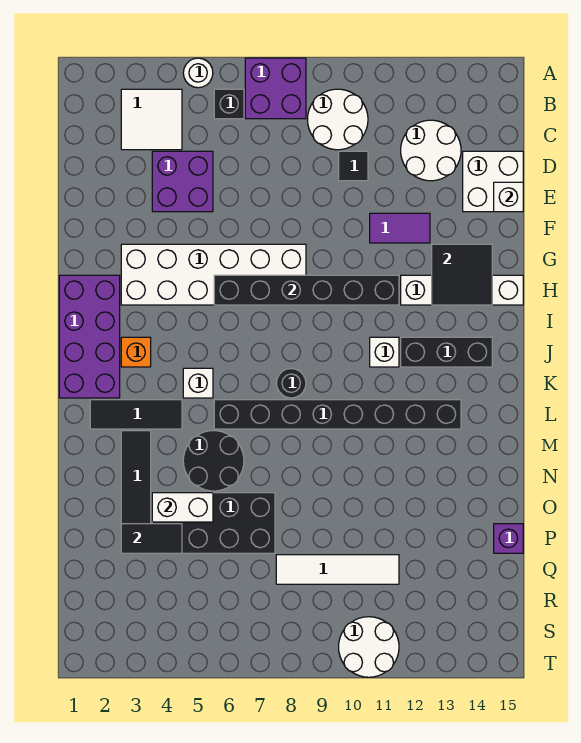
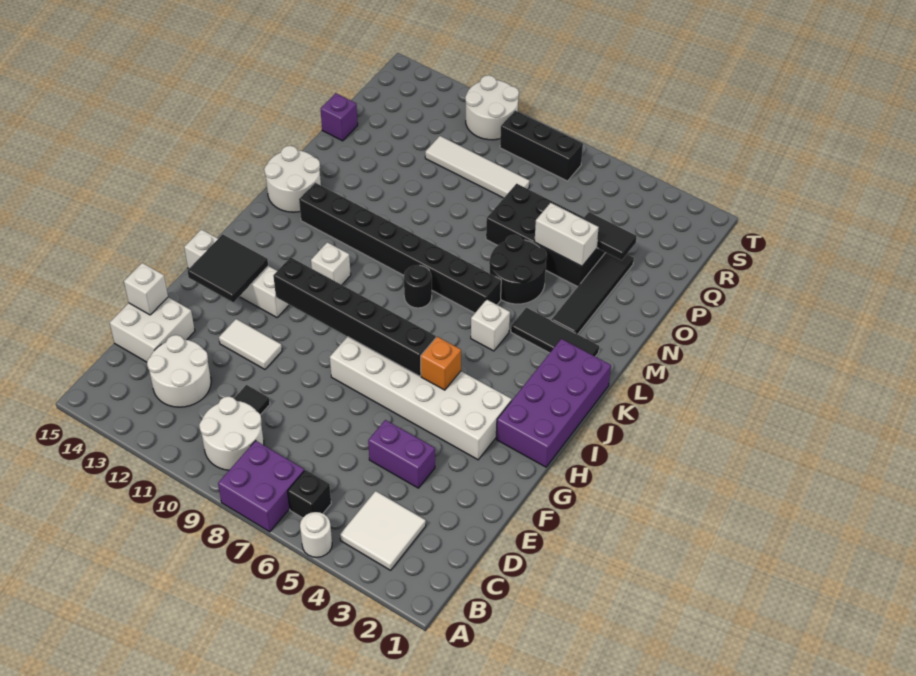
purple brick D4:E5 level 1 -> purple brick E4:E5 level 1
purple tile F11:F12 level 1 -> white tile F11:F12 level 1
orange brick J3 level 1 -> orange brick H5 level 2
black brick J12:J14 level 1 -> black brick S7:S9 level 1
none -> white round brick L14:M15 level 1

